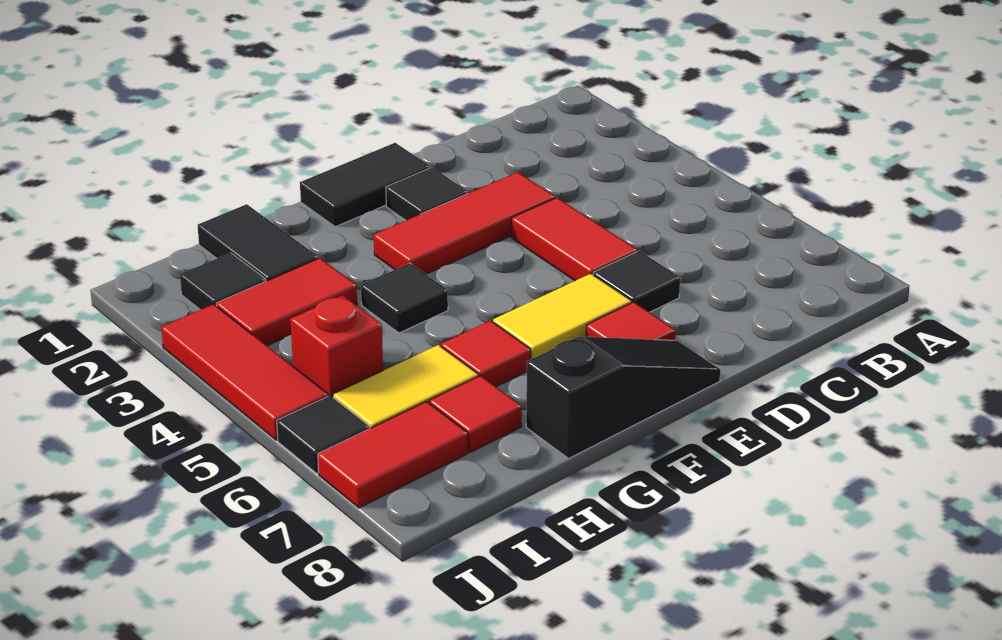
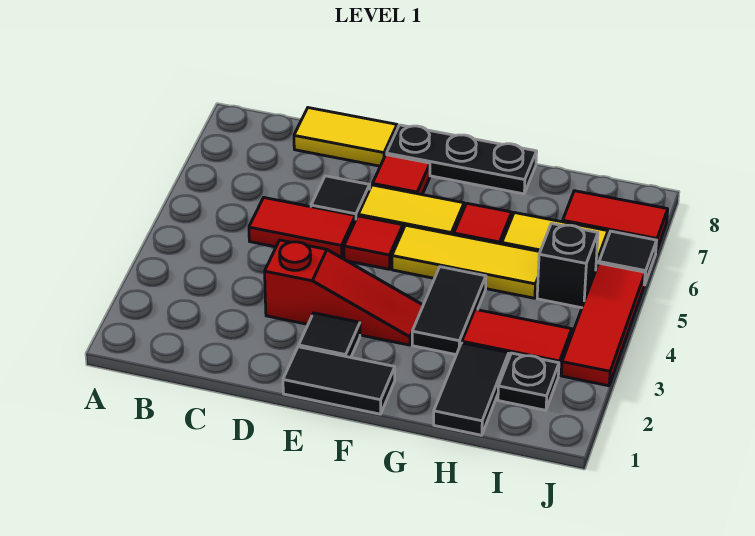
none -> yellow tile C8:D8 level 1
red tile D3:F3 level 1 -> red slope D3:F3 level 1 top D
red tile D4:D5 level 1 -> red tile C5:D5 level 1
black slope E8:G8 level 1 top G -> black plate E8:G8 level 1
none -> yellow tile F5:H5 level 1
black tile G4 level 1 -> black tile G3:G4 level 1
red tile H7 level 1 -> red tile E5 level 1
black tile I2 level 1 -> black plate I2 level 1
red brick I5 level 1 -> black brick I5 level 1

